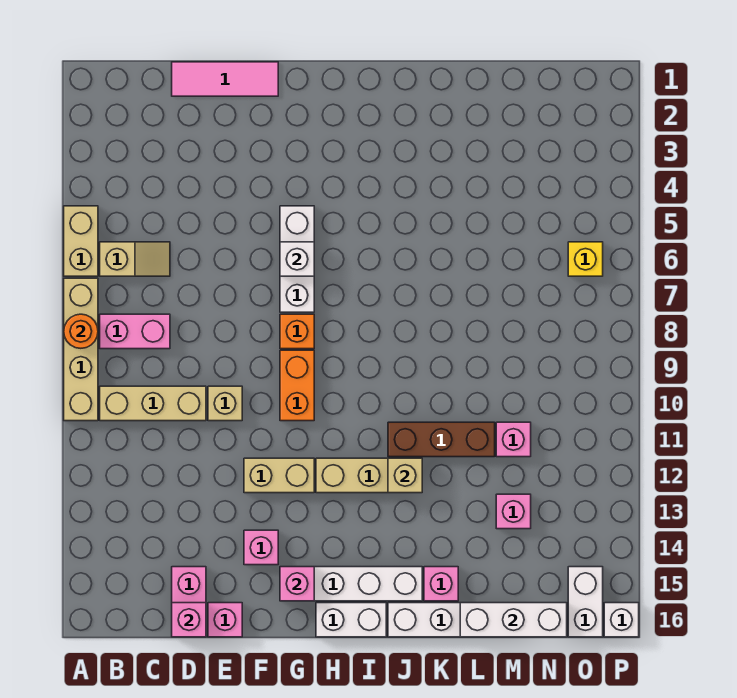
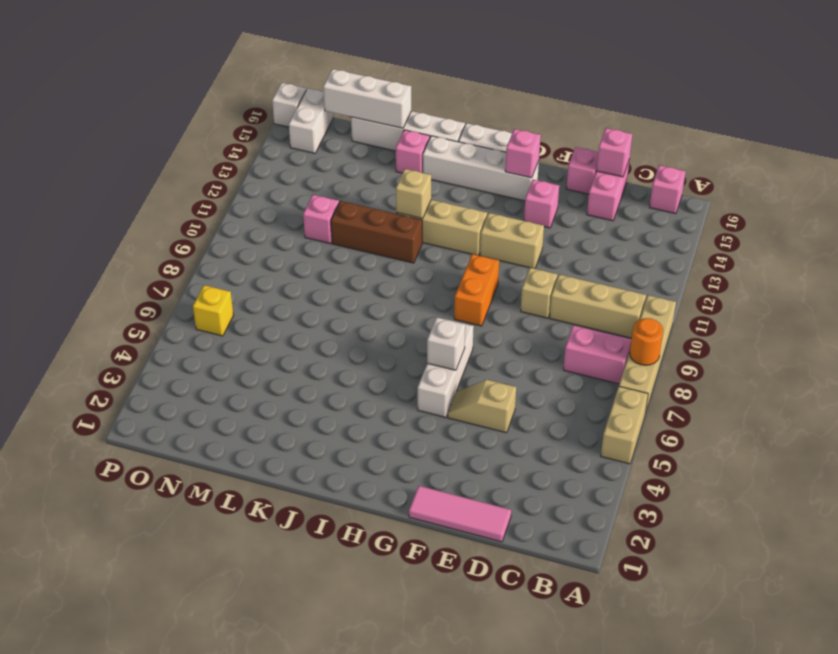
tan slope B6:C6 level 1 top B -> tan slope E5:F5 level 1 top E
orange brick G8 level 1 -> none
pink brick M13 level 1 -> pink brick B16 level 1

